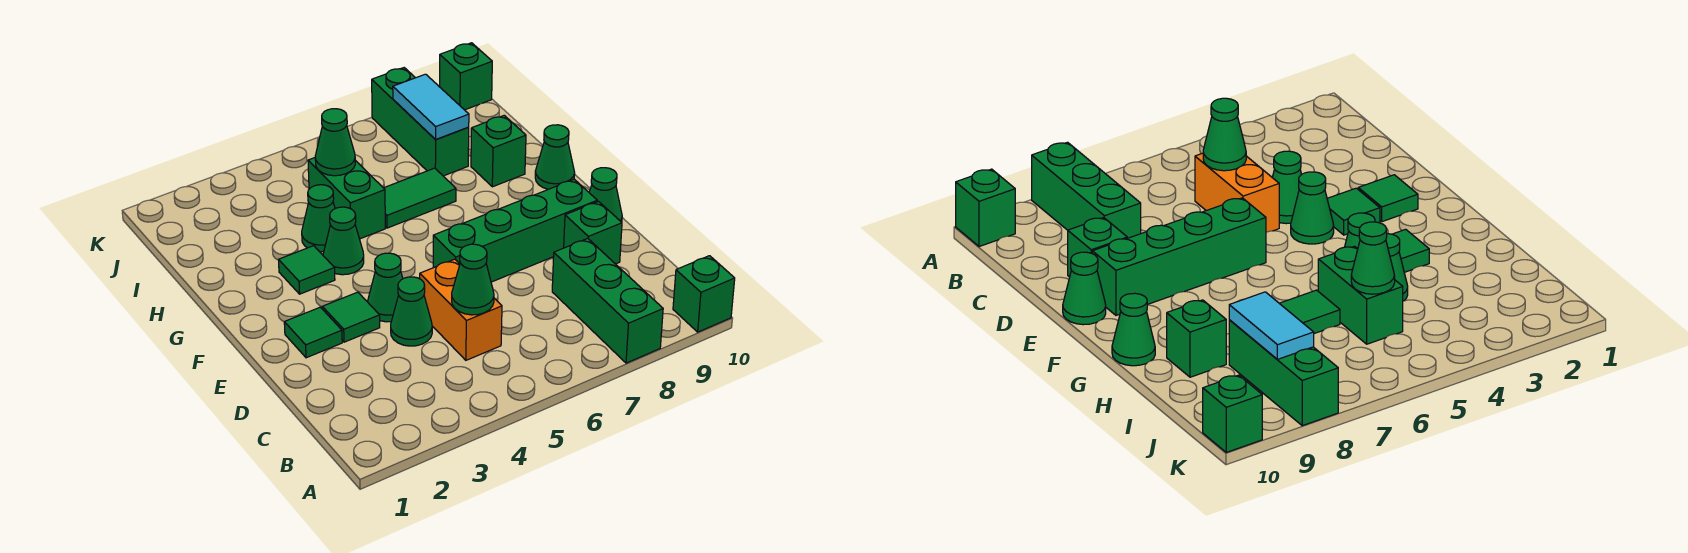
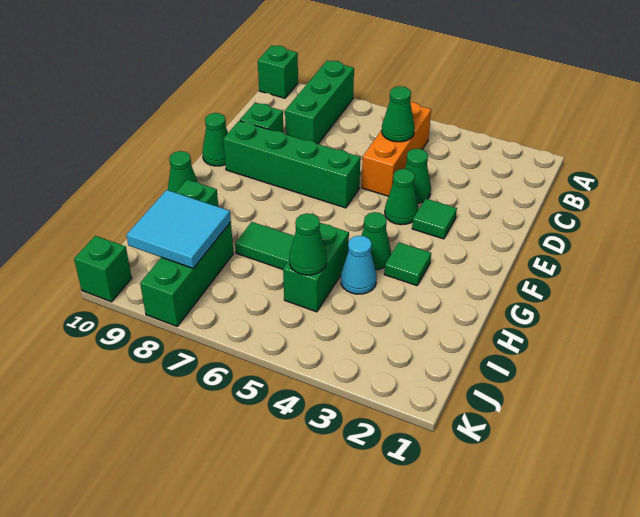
orange brick C5:D5 level 1 -> orange brick B5:D5 level 1
green tile E2 level 1 -> none
green cone H4 level 1 -> cyan cone H4 level 1
cyan tile I8:J8 level 2 -> cyan tile I8:J9 level 2

